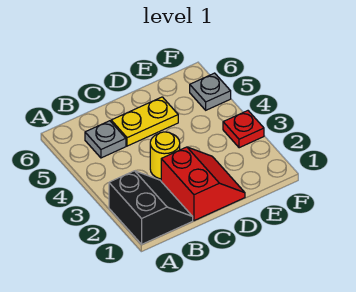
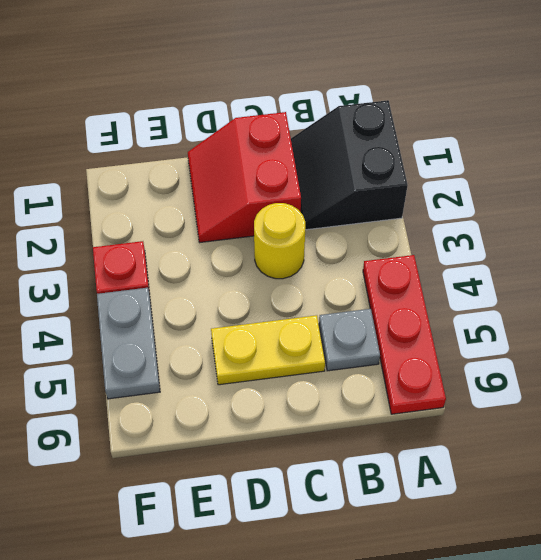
none -> red plate A4:A6 level 1
grey plate F5 level 1 -> grey plate F4:F5 level 1

